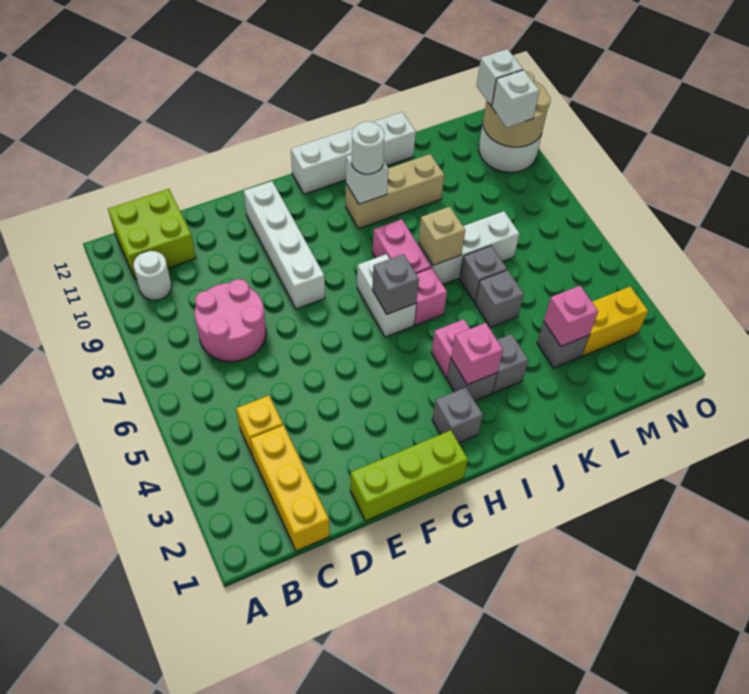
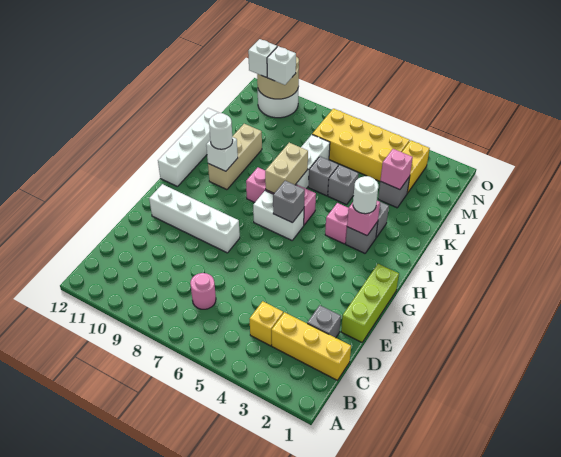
white round brick B10 level 1 -> white round brick I3 level 3
lime brick B11:C12 level 1 -> none
pink round brick C7:D8 level 1 -> pink round brick C7 level 1
grey brick H2 level 1 -> grey brick D2 level 1
tan brick J7 level 2 -> tan brick I7:J7 level 2
none -> yellow brick M4:N7 level 1

